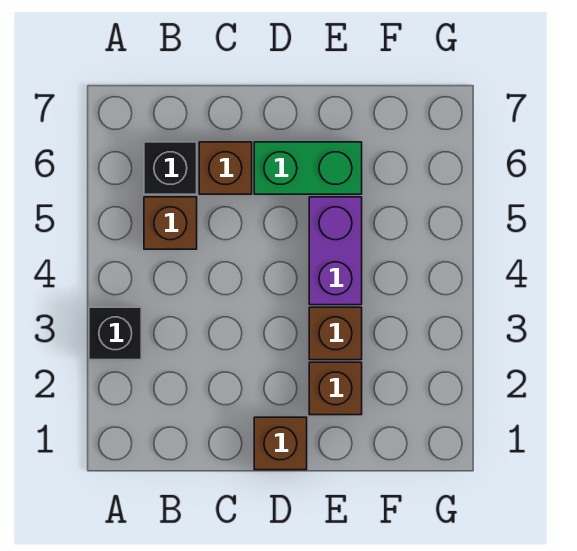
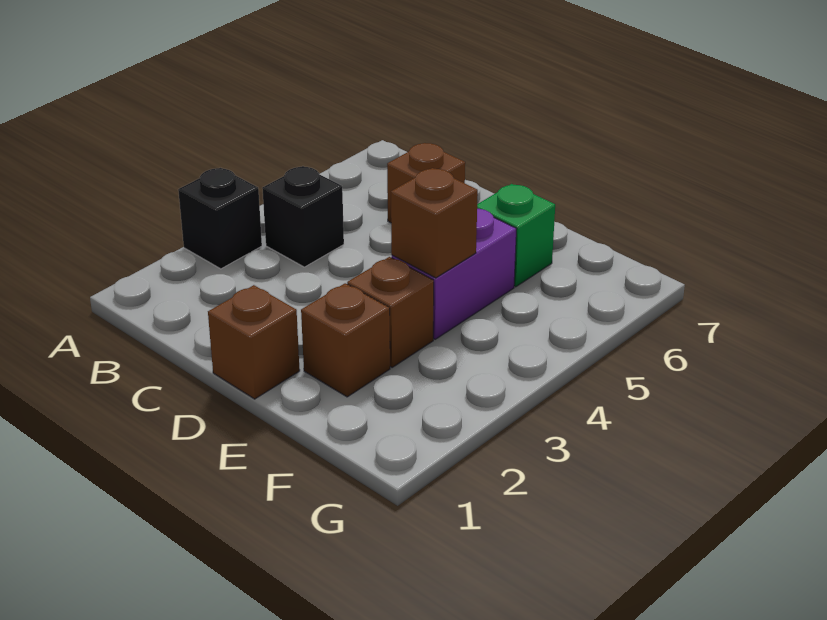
brown brick B5 level 1 -> brown brick E4 level 2
black brick B6 level 1 -> black brick B4 level 1
green brick D6:E6 level 1 -> green brick E6 level 1

